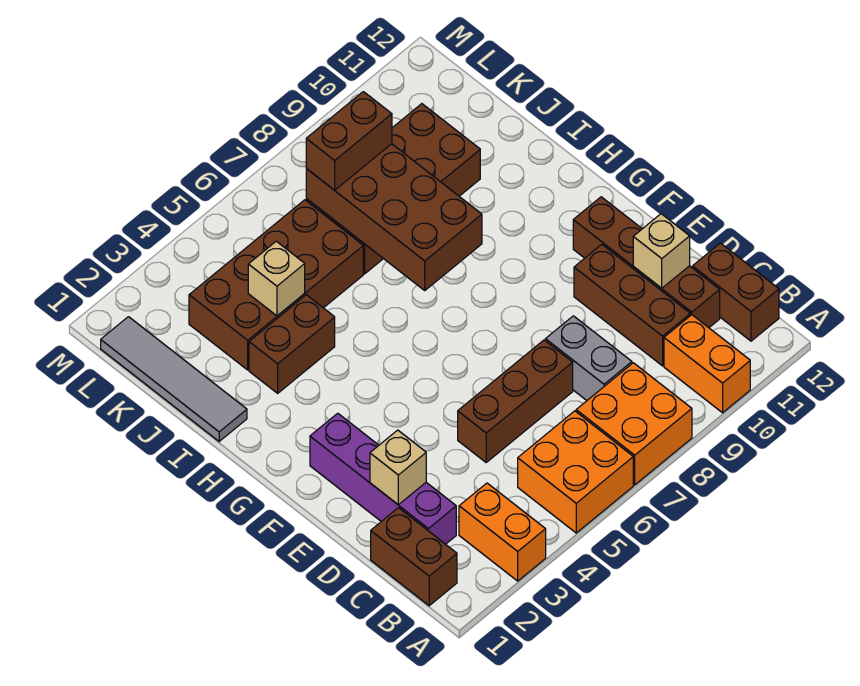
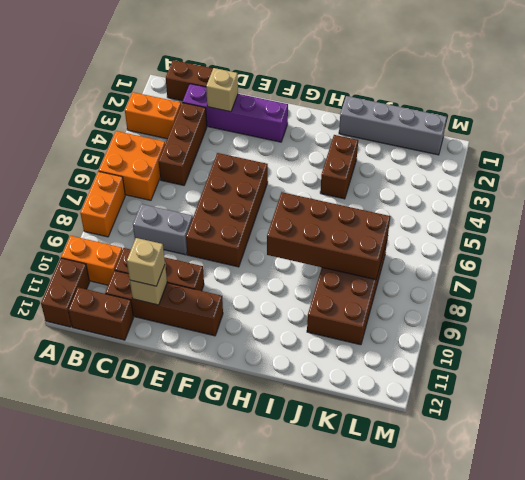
orange brick A7:B8 level 1 -> orange brick A7:A8 level 1
brown brick D5:D7 level 1 -> brown brick C3:C5 level 1
grey tile I1:L1 level 1 -> grey brick I1:L1 level 1
brown brick J3:K6 level 1 -> brown brick E5:F8 level 1
tan brick J4 level 2 -> tan brick D11 level 3
brown brick K7:K8 level 3 -> brown brick A11:A12 level 1

